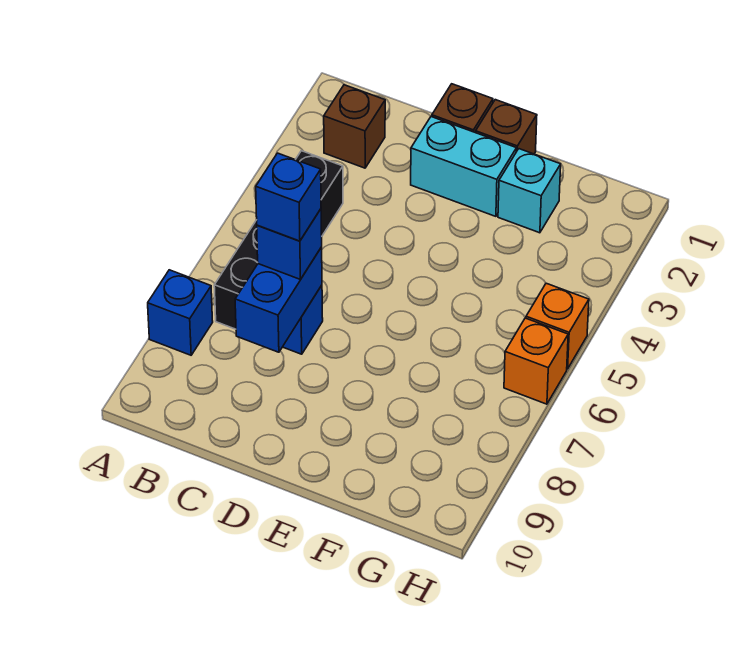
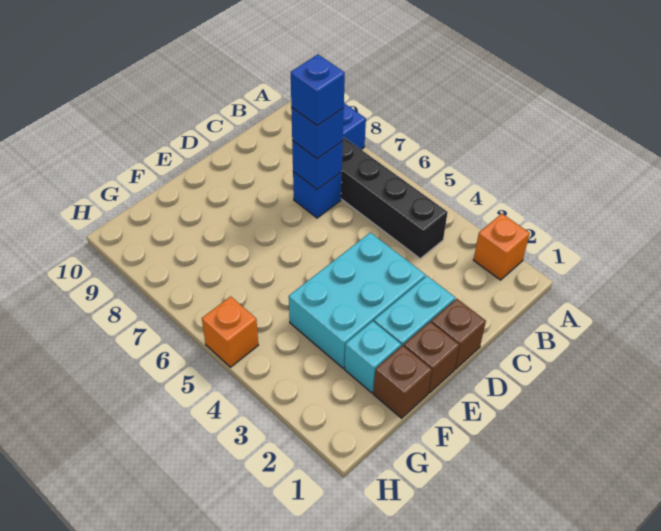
brown brick B2 level 1 -> brown brick F1 level 1
blue brick C7:C8 level 2 -> blue brick C7 level 2
none -> cyan brick D3:F4 level 1
orange brick H6 level 1 -> orange brick A2 level 1

